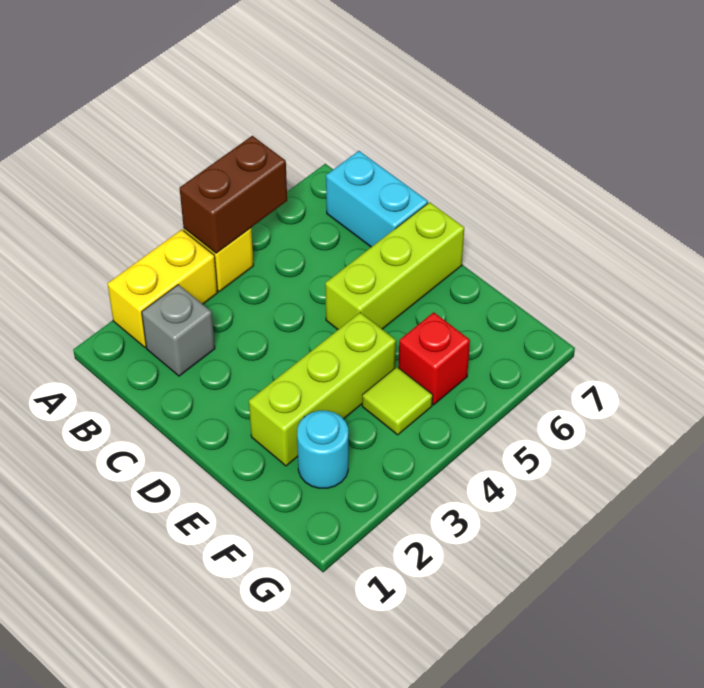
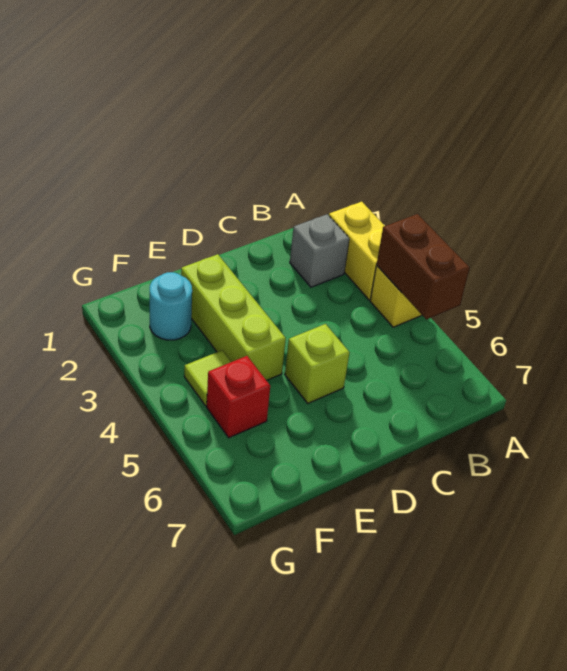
cyan brick B7:C7 level 1 -> none
lime brick D5:D7 level 1 -> lime brick D5 level 1

